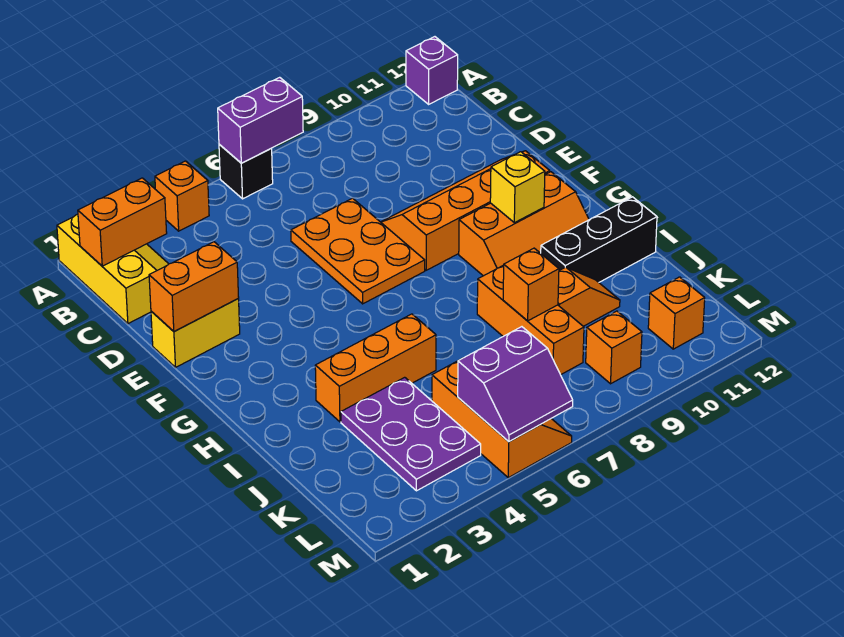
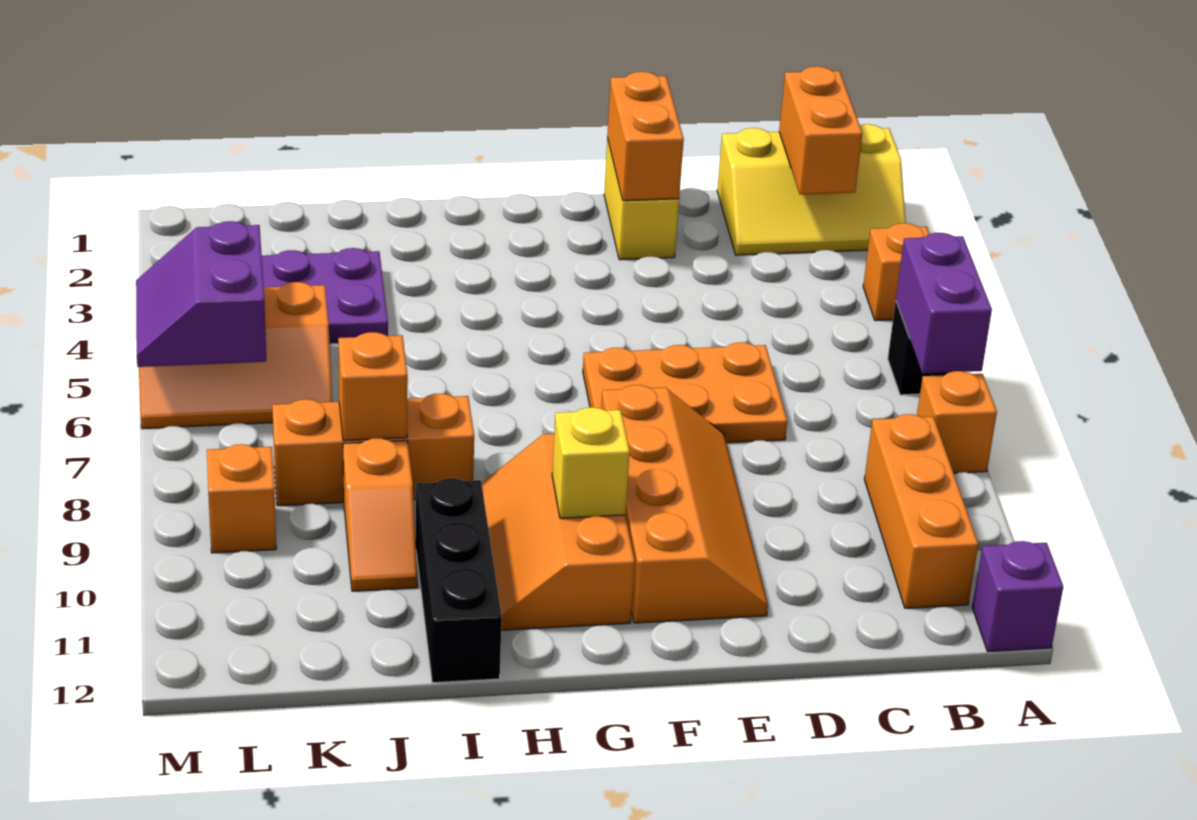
orange brick I3:I5 level 1 -> orange brick B9:B11 level 1
orange brick L11 level 1 -> orange brick A8 level 1

